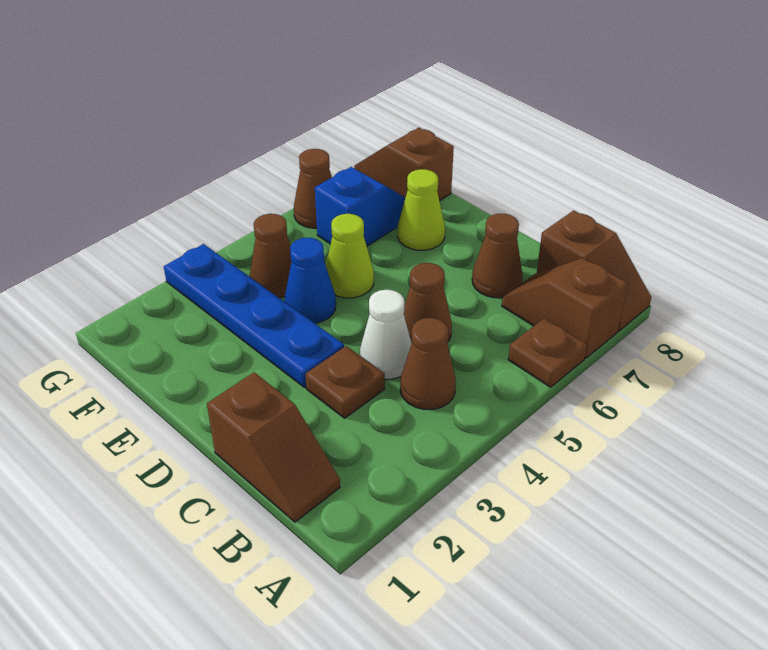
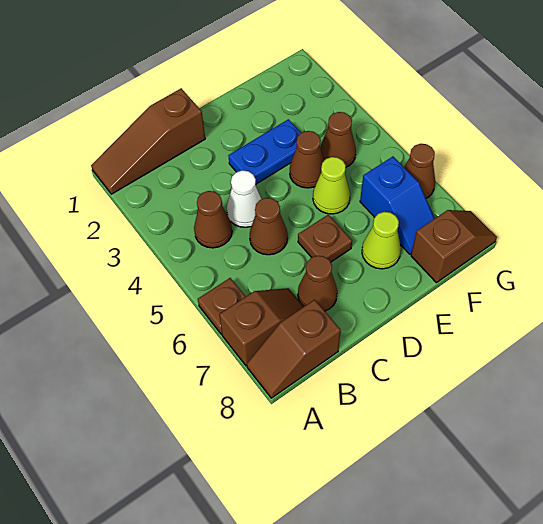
brown slope B1:C1 level 1 top C -> brown slope A1:C1 level 1 top C
brown plate C3 level 1 -> brown plate D6 level 1
blue plate D3:G3 level 1 -> blue plate D3:E3 level 1
blue cone E4 level 1 -> brown cone E4 level 1

